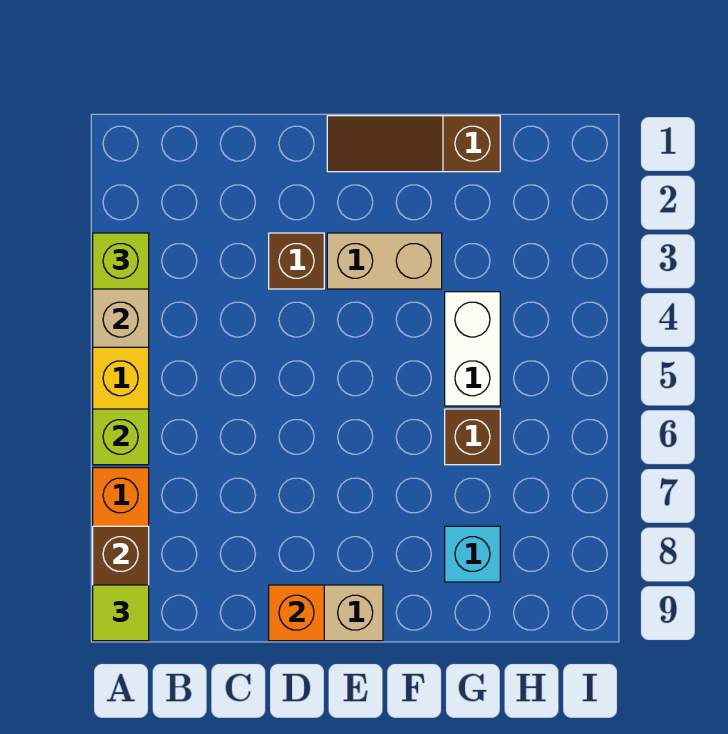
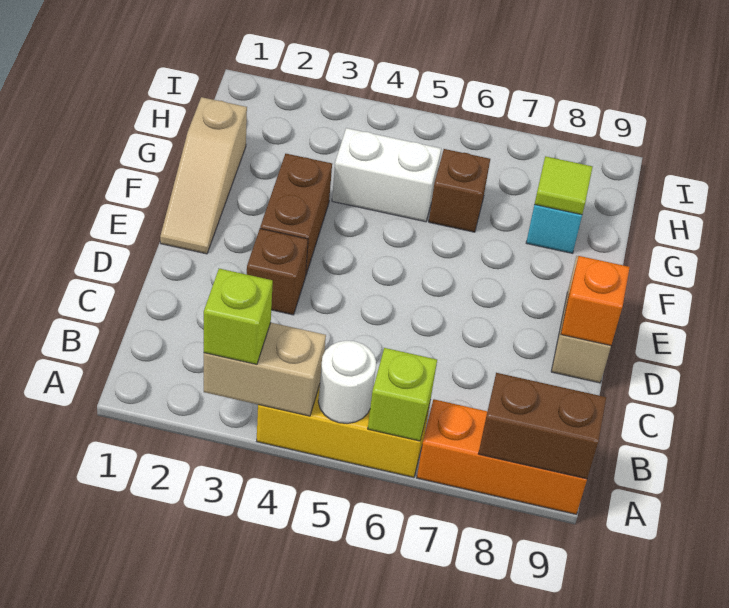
none -> white round brick A5 level 2
lime tile A9 level 3 -> lime tile G8 level 2
brown slope E1:G1 level 1 top G -> tan slope E1:G1 level 1 top G
tan brick E3:F3 level 1 -> brown brick E3:F3 level 1

